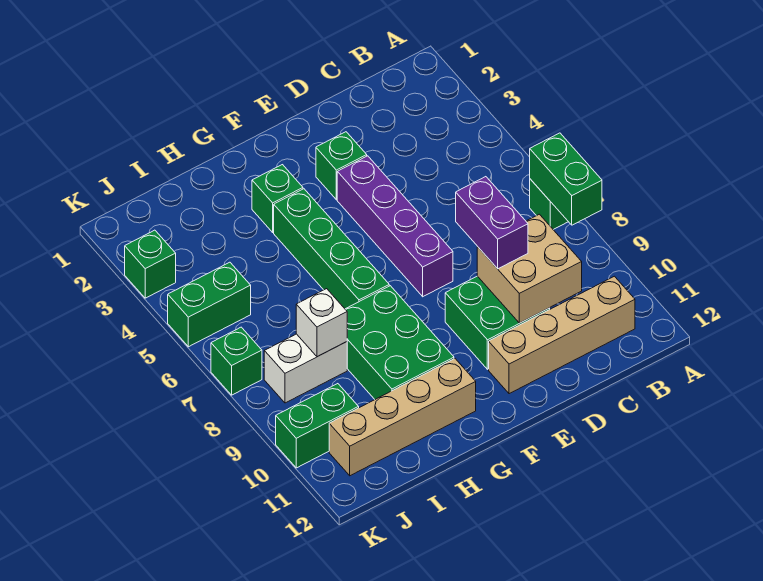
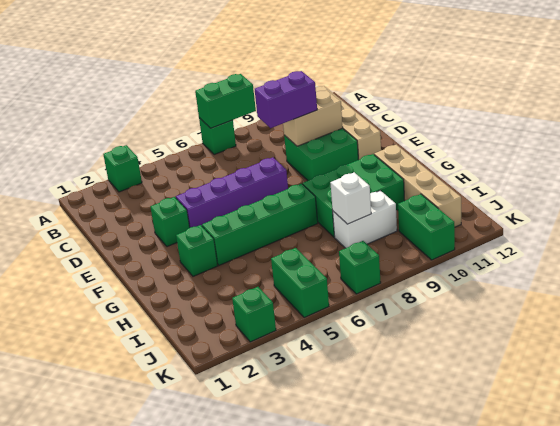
none -> green brick A3 level 1
tan brick C9:D10 level 2 -> tan brick D9:D10 level 2
white brick I8:J8 level 1 -> white brick I8:I9 level 1

